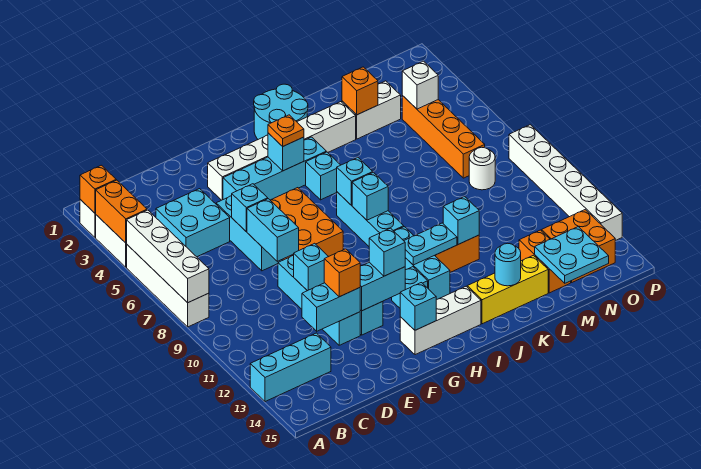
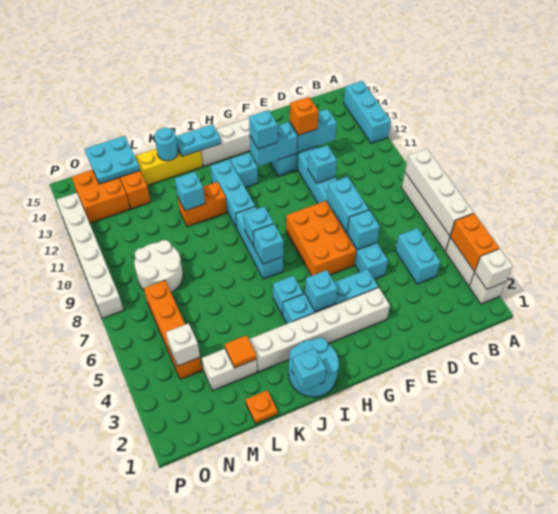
orange brick A2 level 2 -> white brick A2 level 2
cyan brick A13:C13 level 1 -> cyan brick A12:A14 level 1
cyan brick C4:D5 level 1 -> cyan brick C4:C5 level 1
cyan brick G14 level 2 -> cyan brick J1 level 2
orange plate H4 level 3 -> orange plate L1 level 1
cyan plate I11:J11 level 2 -> cyan plate I14:J14 level 2
orange brick L3 level 2 -> orange tile L3 level 2
white round brick N8 level 1 -> white round brick M8:N9 level 1

